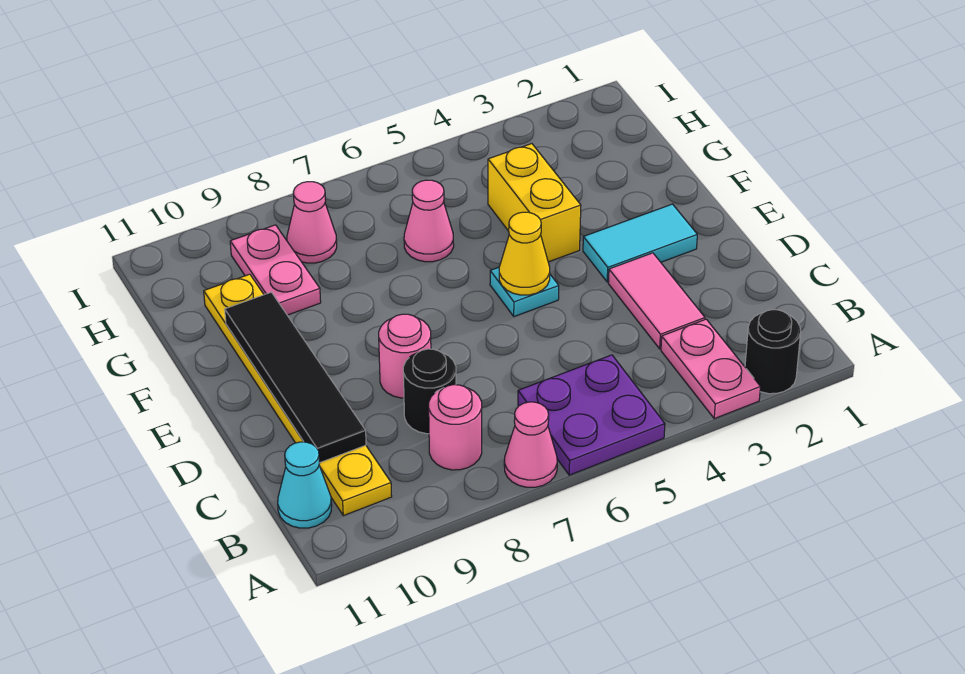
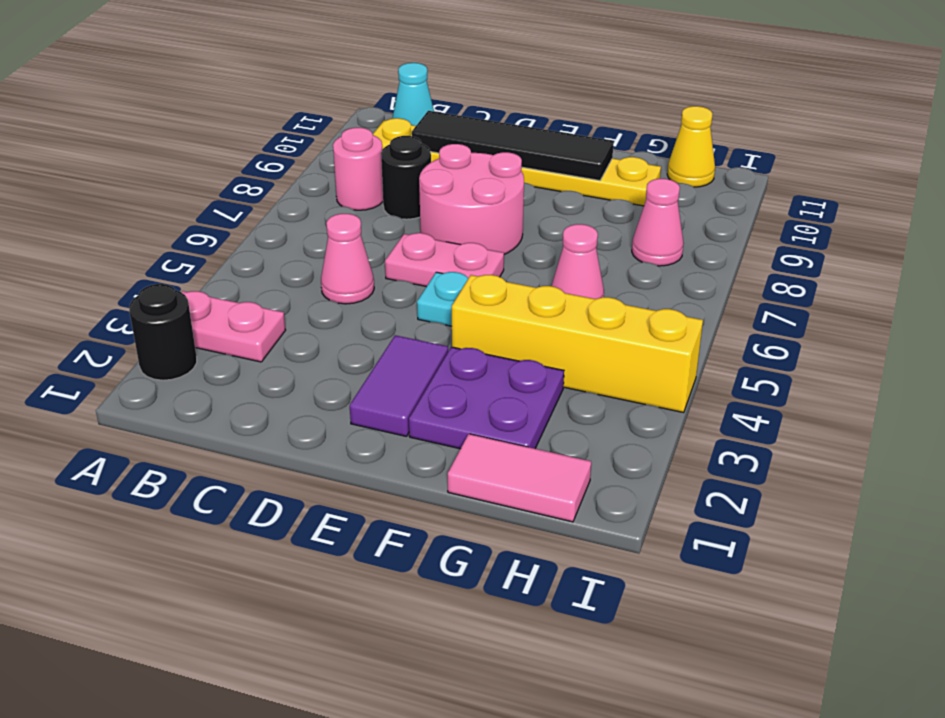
purple plate A5:B6 level 1 -> purple plate F2:G3 level 1
pink cone A7 level 1 -> pink cone C5 level 1
pink tile C3:D3 level 1 -> pink tile G1:H1 level 1
pink round brick D8 level 1 -> pink round brick D7:E8 level 1
cyan tile E2:E3 level 1 -> purple tile E2:E3 level 1
yellow cone E5 level 2 -> yellow cone H11 level 1
yellow brick F4:G4 level 1 -> yellow brick F4:I4 level 1
pink plate G9:H9 level 1 -> pink plate D6:E6 level 1

